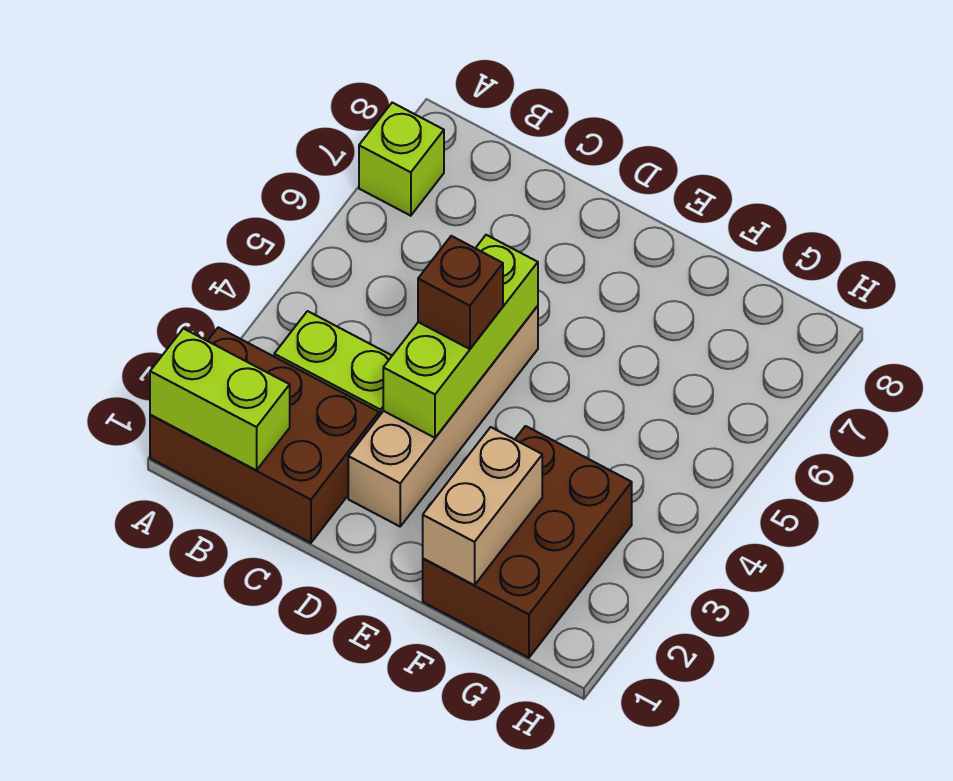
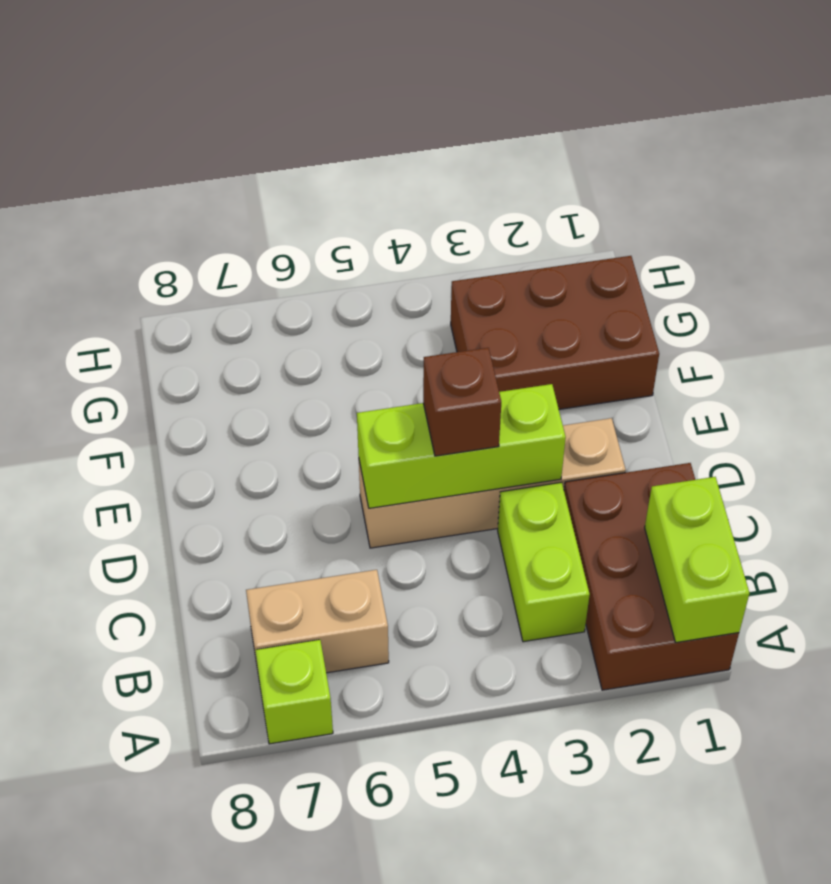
tan brick F1:F2 level 2 -> tan brick B6:B7 level 1

